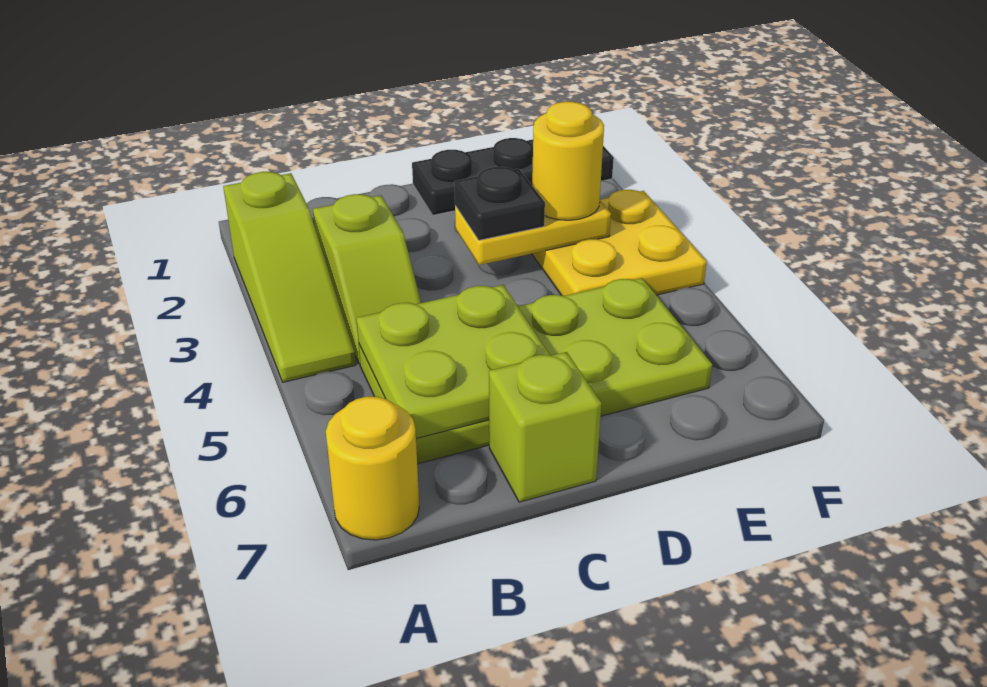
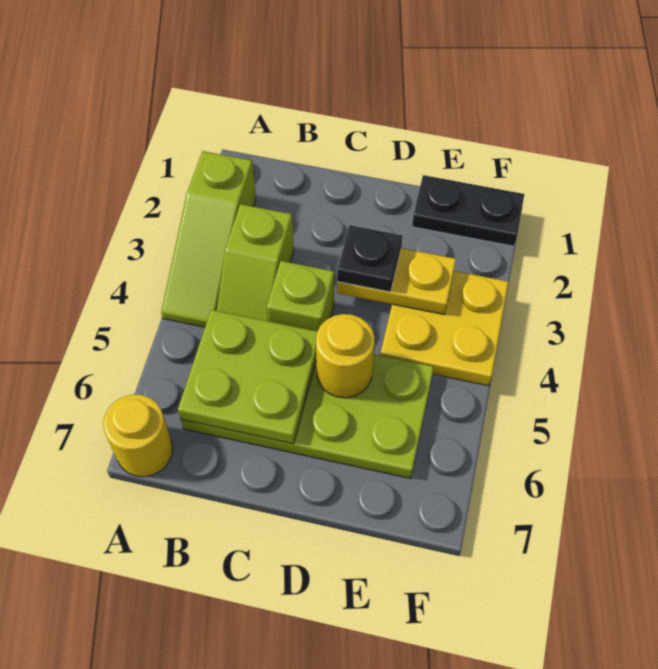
lime brick C7 level 1 -> lime brick C4 level 1
black plate D1:F1 level 1 -> black plate E1:F1 level 1
yellow round brick E3 level 3 -> yellow round brick D5 level 2

